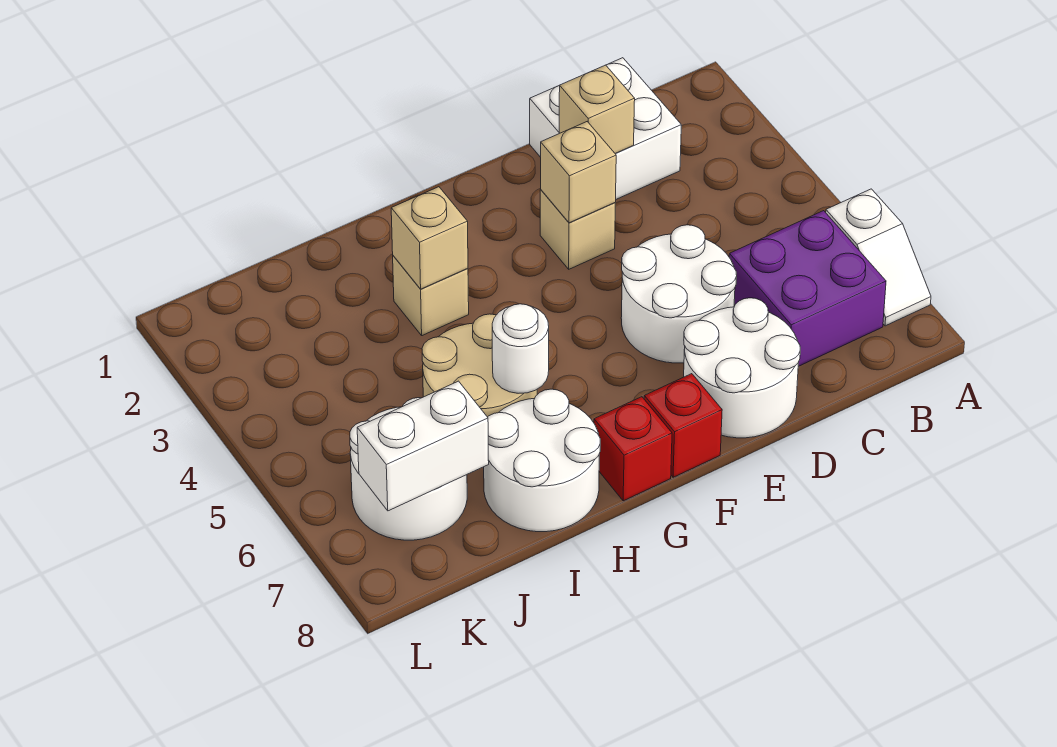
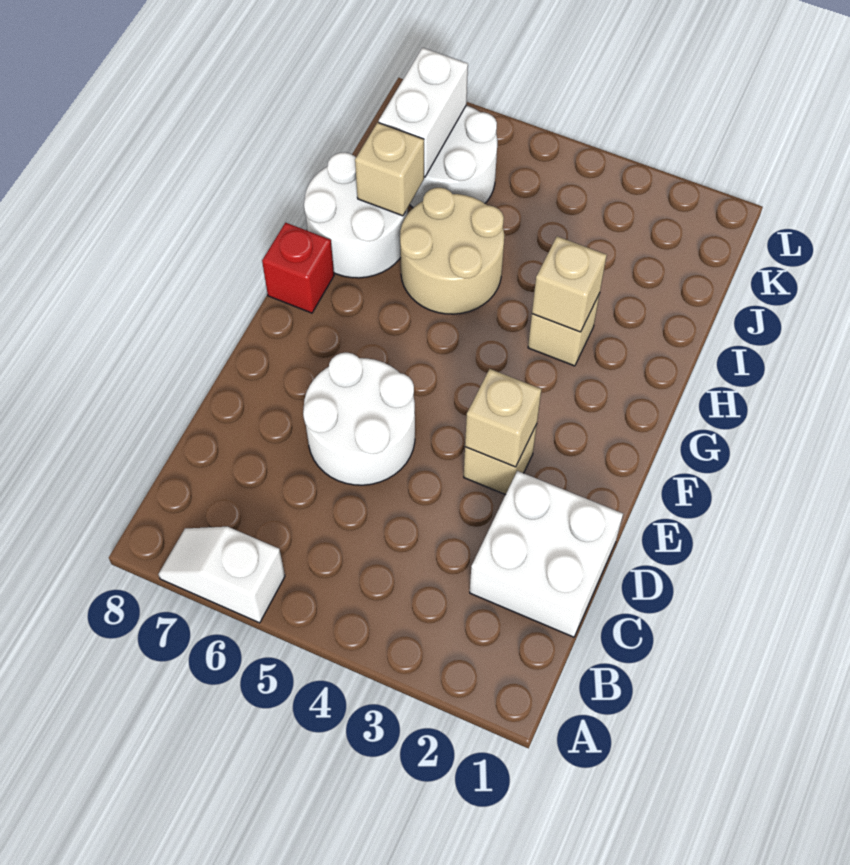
purple brick B6:C7 level 1 -> none
tan brick D2 level 2 -> tan brick I7 level 2
white round brick D7:E8 level 1 -> none
red brick F8 level 1 -> none
white round brick H6 level 2 -> none

